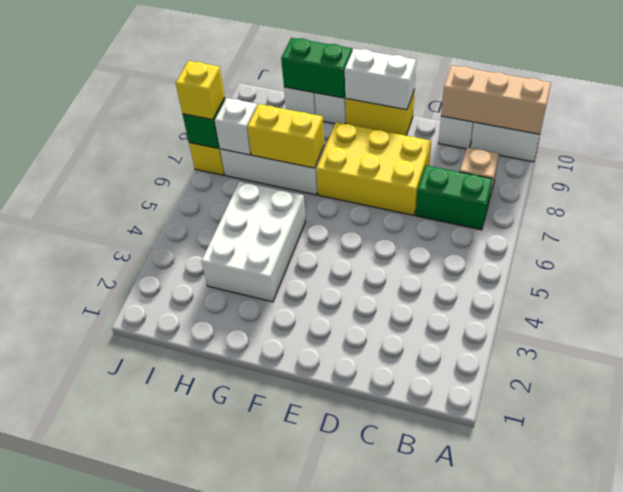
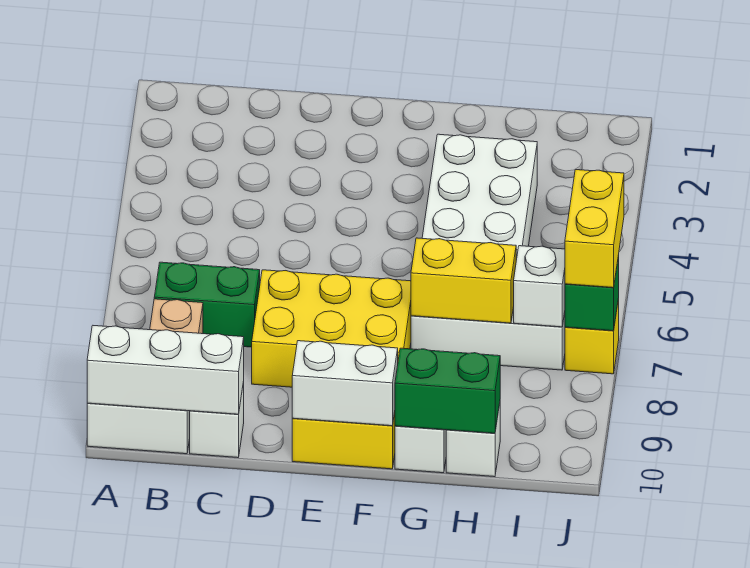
tan brick A10:C10 level 2 -> white brick A10:C10 level 2
yellow brick J7 level 3 -> yellow brick J6:J7 level 3

